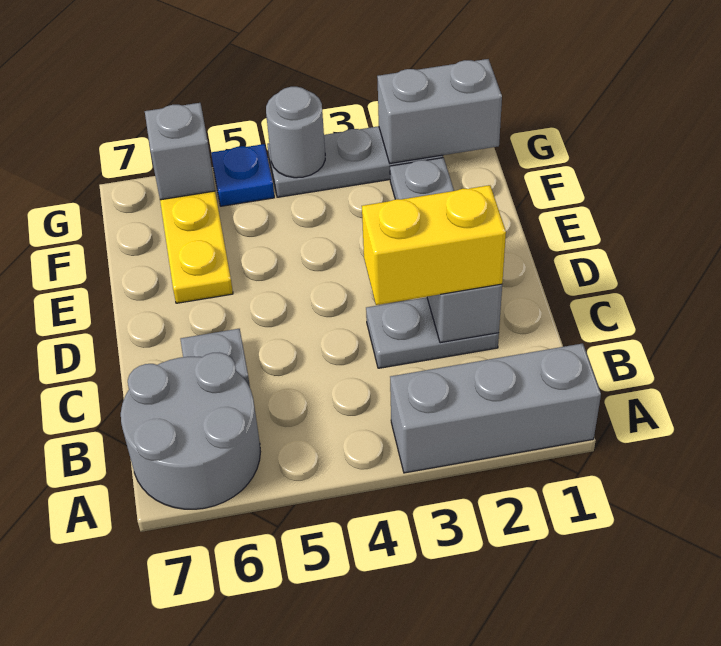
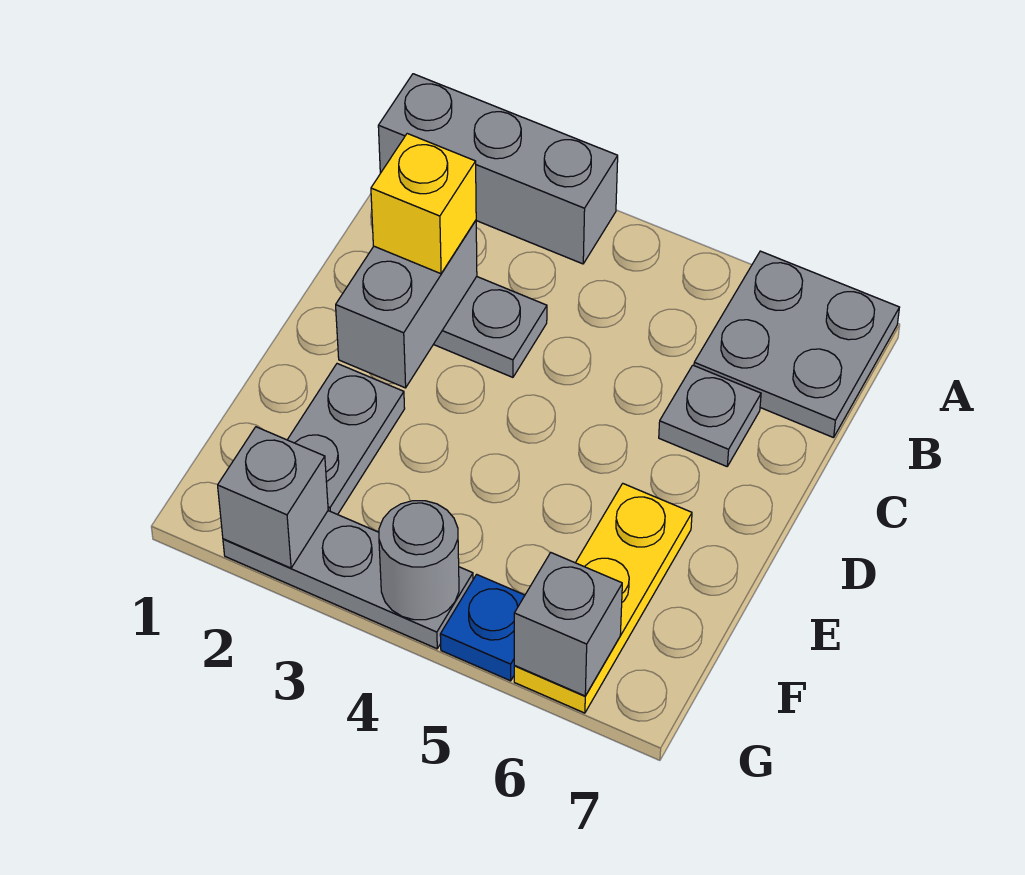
grey round brick A6:B7 level 1 -> grey plate A6:B7 level 1
yellow brick C2:C3 level 3 -> yellow brick C2 level 3
grey brick G1:G2 level 2 -> grey brick G2 level 2

